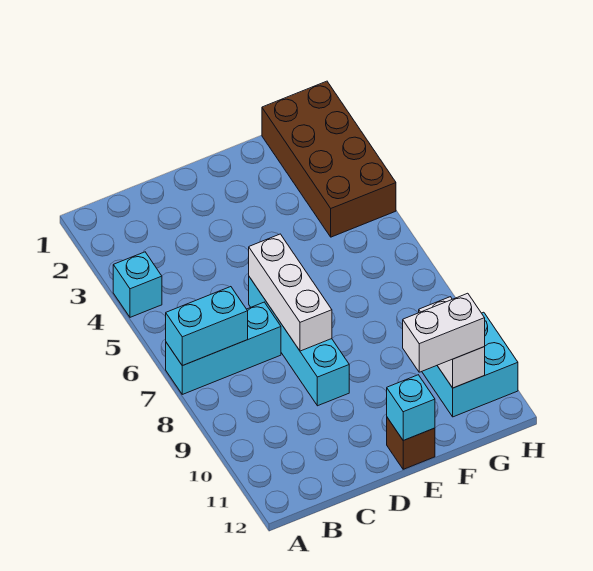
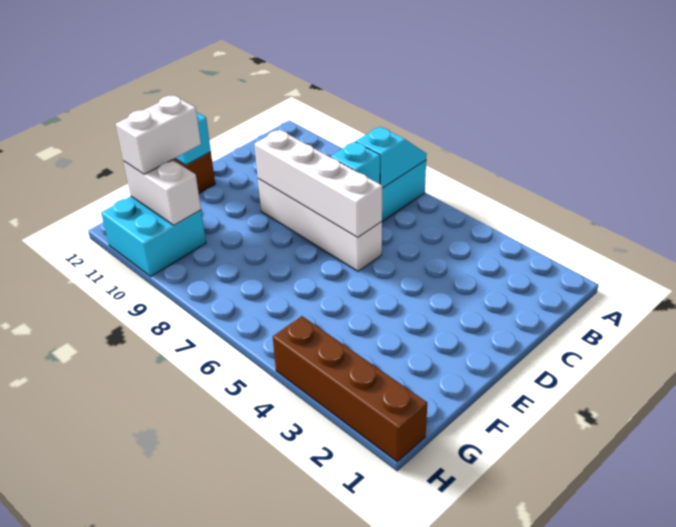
cyan brick A4 level 1 -> cyan brick C7 level 2
cyan brick A7:B7 level 2 -> cyan slope A7:B7 level 2 top B
cyan brick D6:D9 level 1 -> white brick D6:D9 level 1
white brick D6:D8 level 2 -> white brick D6:D9 level 2
brown brick G1:H4 level 1 -> brown brick H1:H4 level 1

